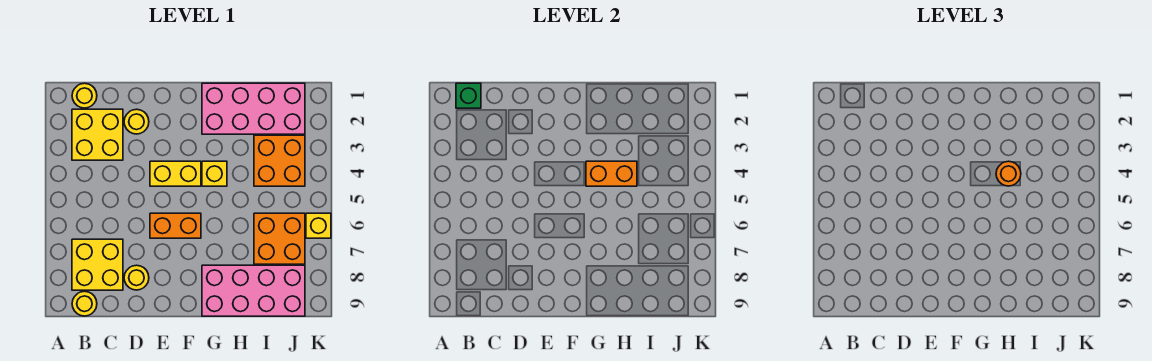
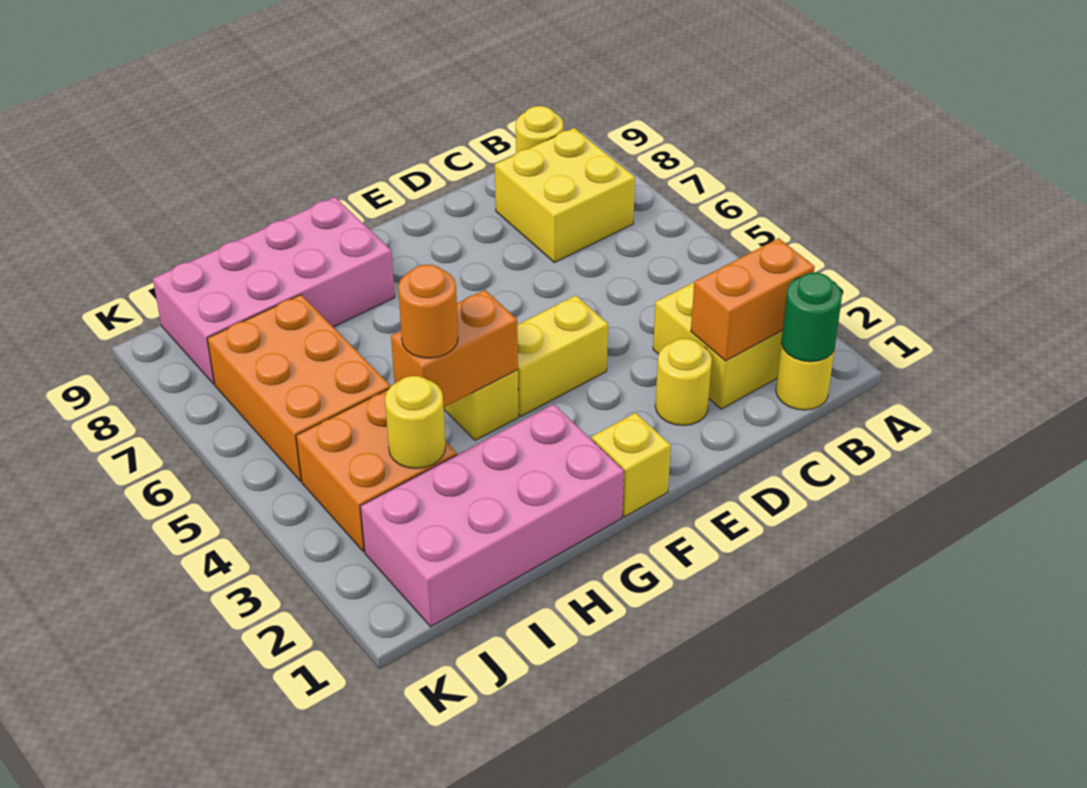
green brick B1 level 2 -> green round brick B1 level 2
yellow round brick D8 level 1 -> yellow round brick I3 level 2
orange brick E6:F6 level 1 -> orange brick B2:C2 level 2
orange brick I6:J7 level 1 -> orange brick I5:J7 level 1
yellow brick K6 level 1 -> yellow brick F1 level 1

